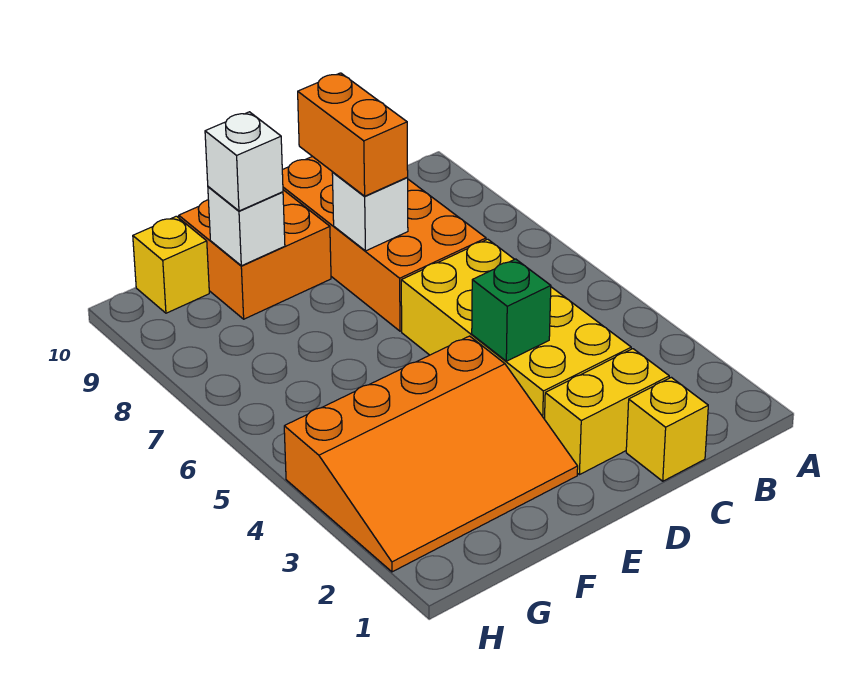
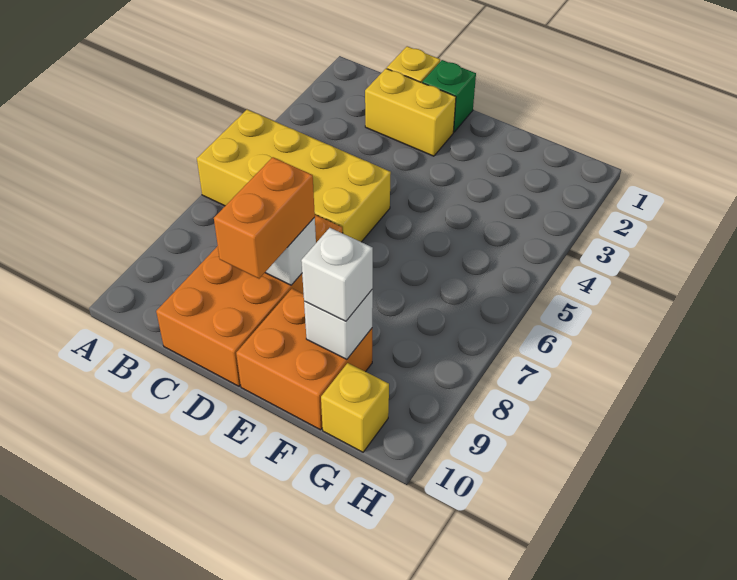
yellow brick C3:D6 level 1 -> yellow brick A5:D6 level 1
green brick D4 level 2 -> green brick D1 level 1
orange slope E2:H4 level 1 top 4 -> none

